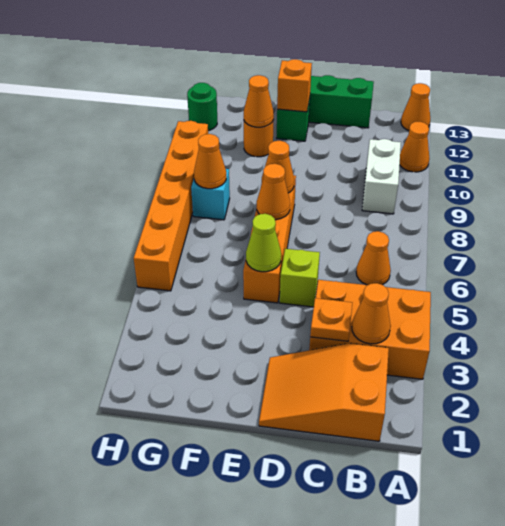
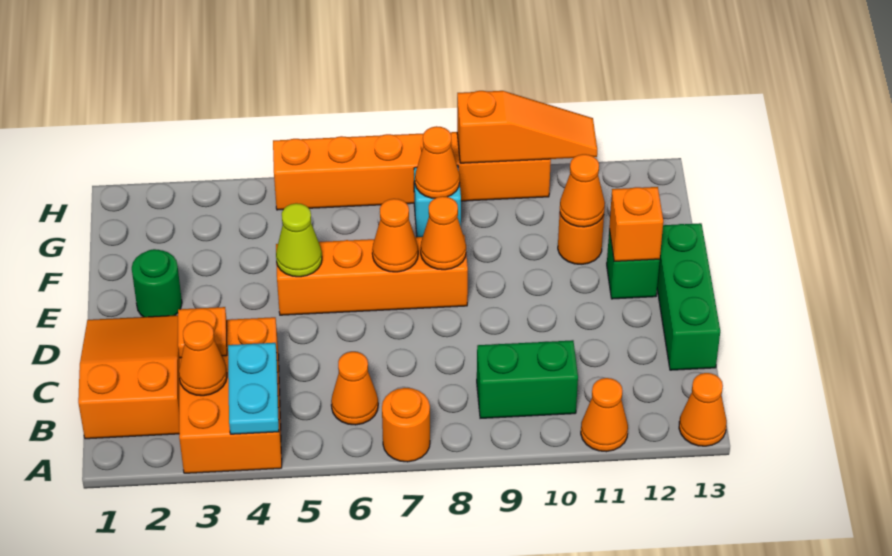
none -> cyan plate A4:B4 level 2
none -> orange round brick A7 level 1
white brick B9:B10 level 1 -> green brick B9:B10 level 1
lime brick D5 level 1 -> none
none -> orange slope H9:H11 level 2 top 9
green round brick H12 level 1 -> green round brick E2 level 1

